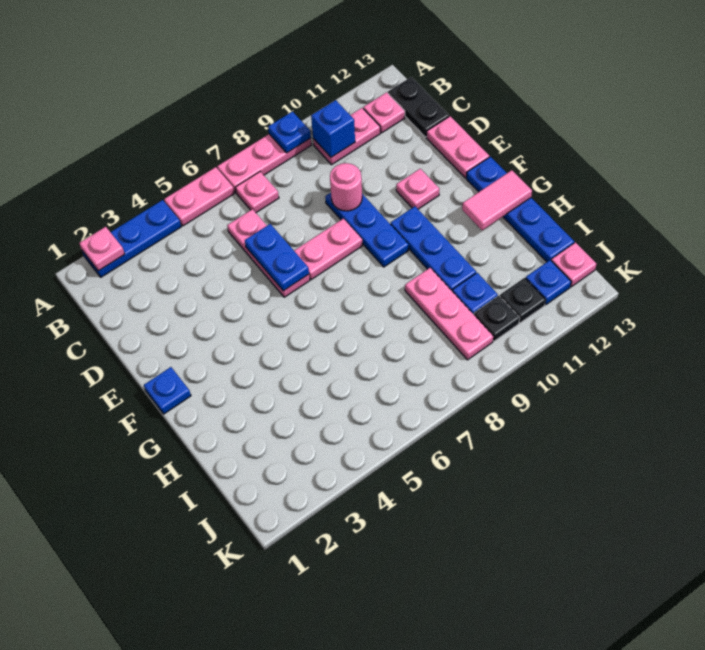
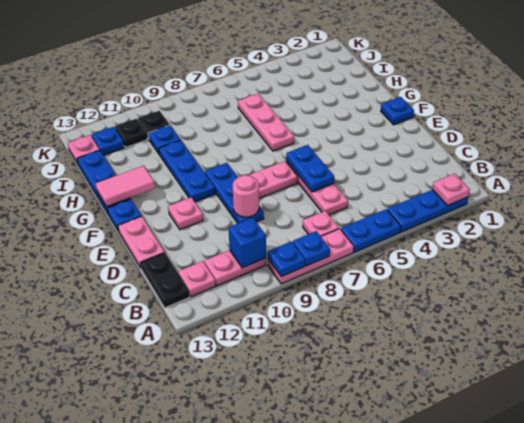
pink plate A5:A6 level 1 -> blue plate A5:A6 level 1
none -> blue plate A8 level 2
pink plate H9:J9 level 1 -> pink plate G6:I6 level 1

